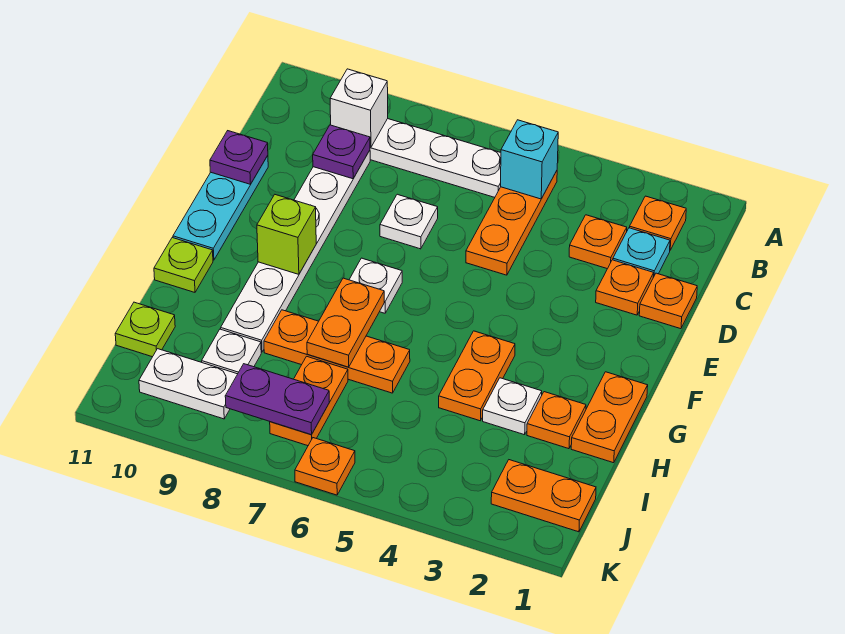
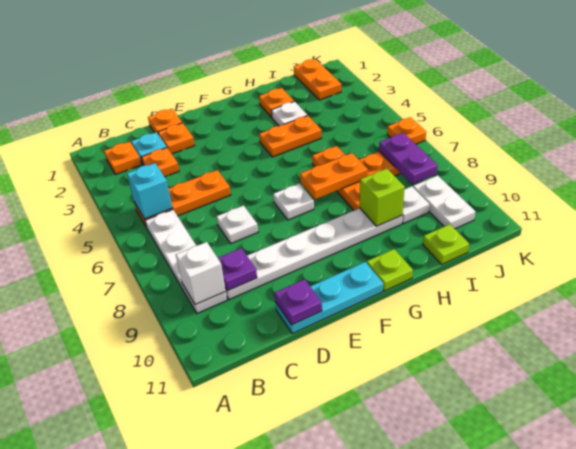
lime brick F9 level 2 -> lime brick H9 level 2
orange plate G1:H1 level 1 -> none

